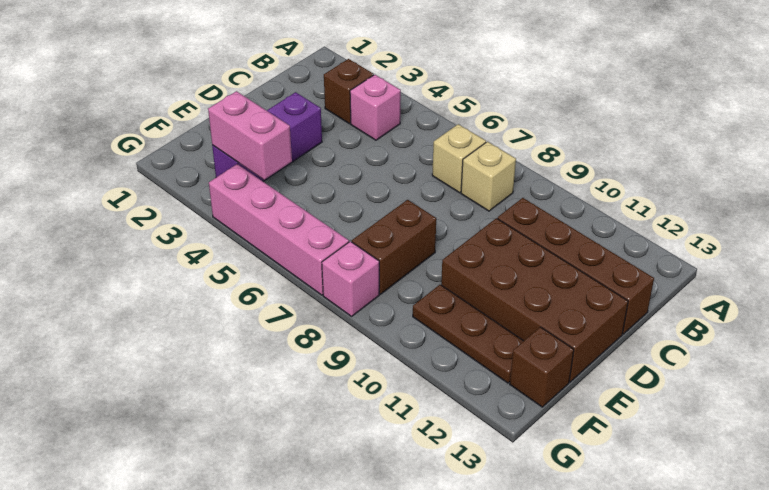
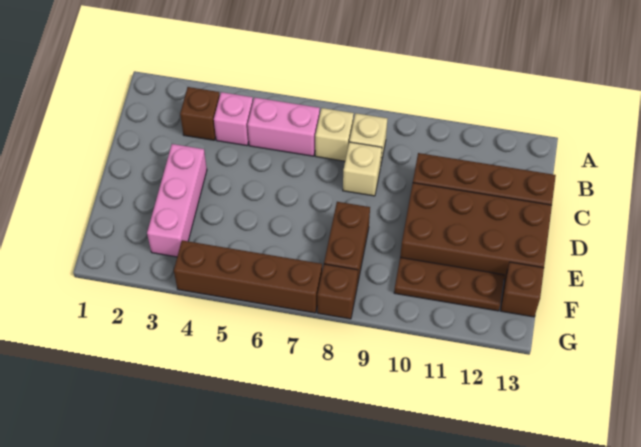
none -> tan brick C8 level 1
purple brick D3:F3 level 1 -> pink brick D3:F3 level 1
pink brick F3:F4 level 2 -> pink brick B5:B6 level 1
pink brick G4:G7 level 1 -> brown brick G4:G7 level 1
pink brick G8 level 1 -> brown brick G8 level 1

